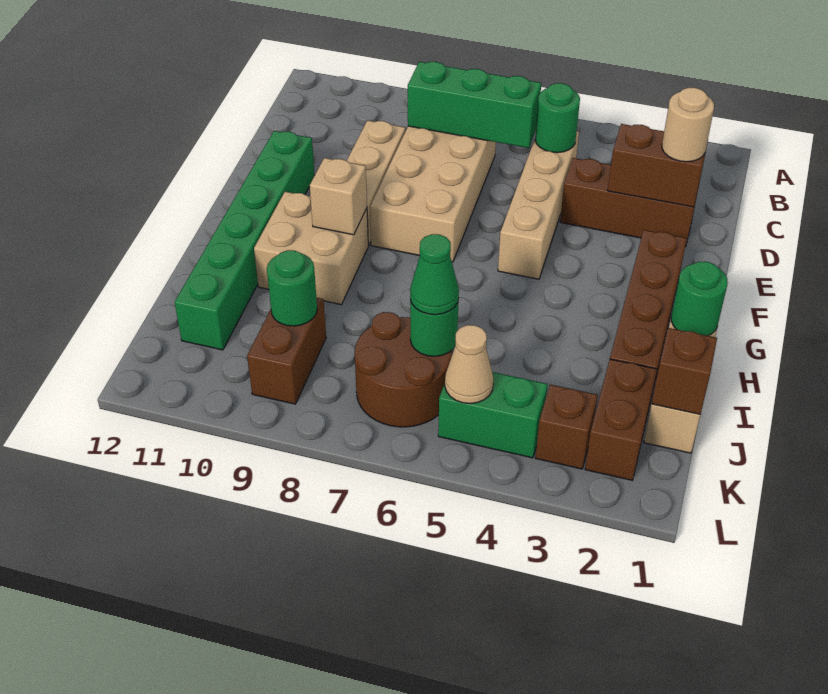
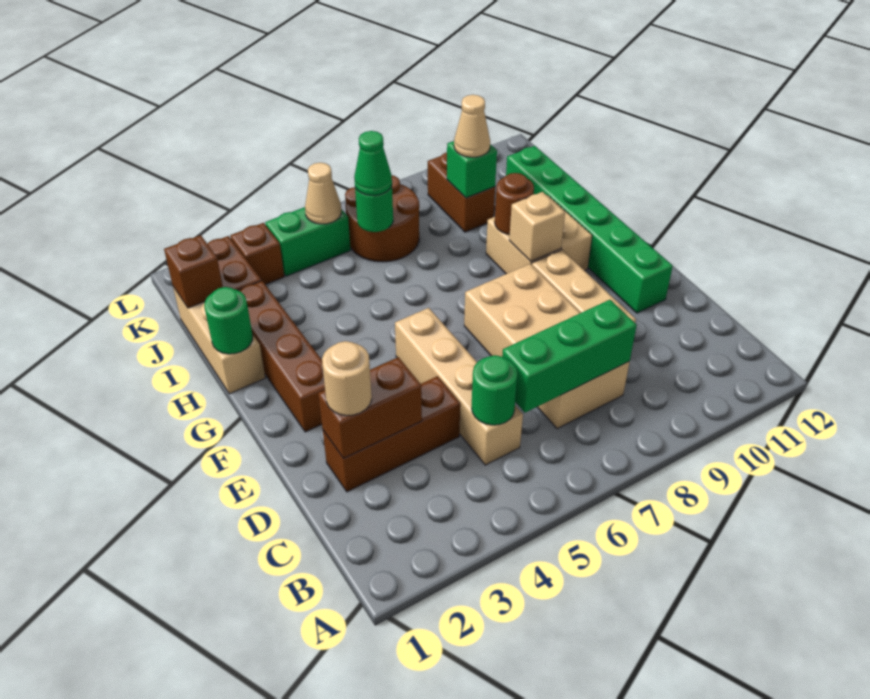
none -> brown round brick H9 level 2
green round brick J9 level 2 -> green brick J9 level 2
none -> tan cone J9 level 3

